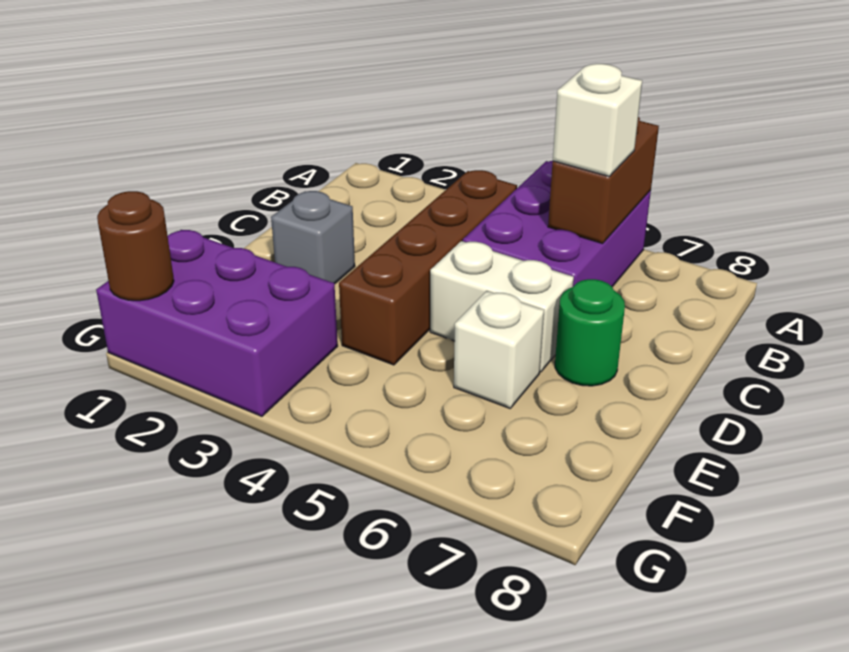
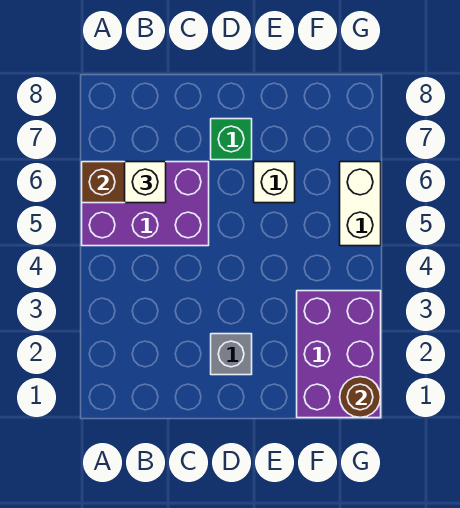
brown brick B4:E4 level 1 -> none
white brick D5:D6 level 1 -> white brick G5:G6 level 1
green round brick D7 level 1 -> green brick D7 level 1

